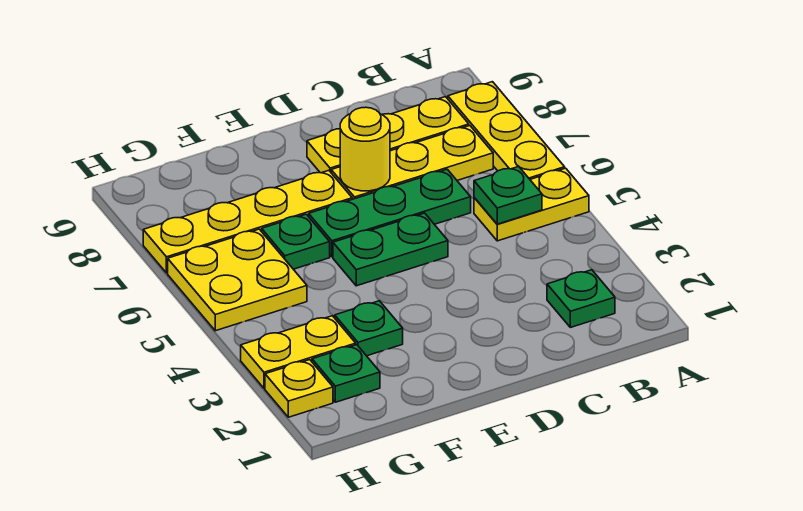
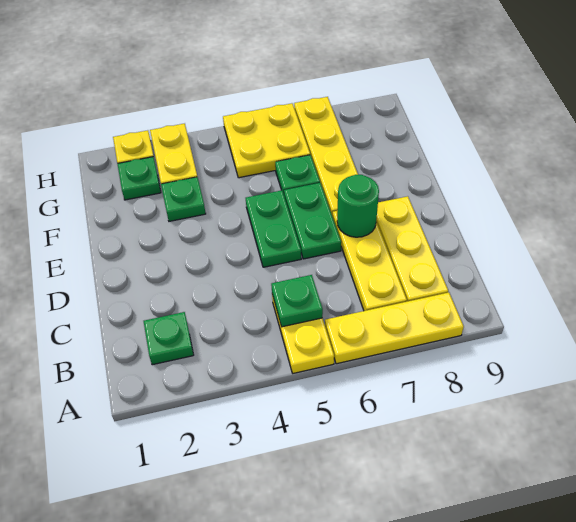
green plate C6:E6 level 1 -> green plate D6:E6 level 1
yellow round brick D7 level 2 -> green round brick D7 level 2

